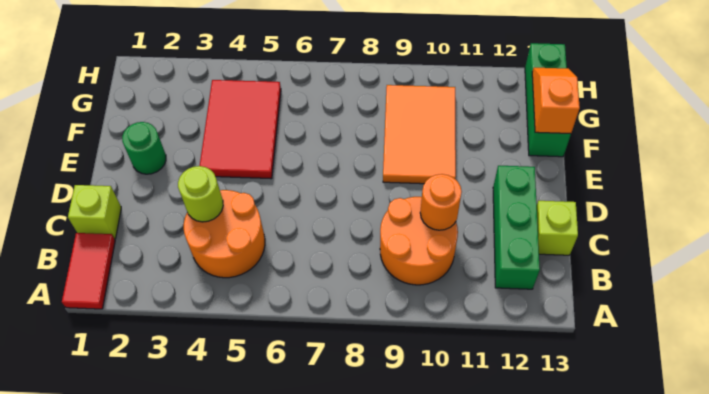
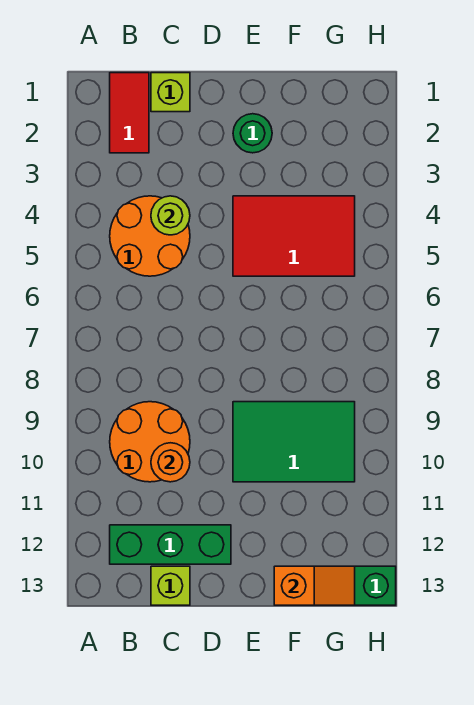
red tile A1:B1 level 1 -> red tile B1:B2 level 1
orange tile E9:G10 level 1 -> green tile E9:G10 level 1

